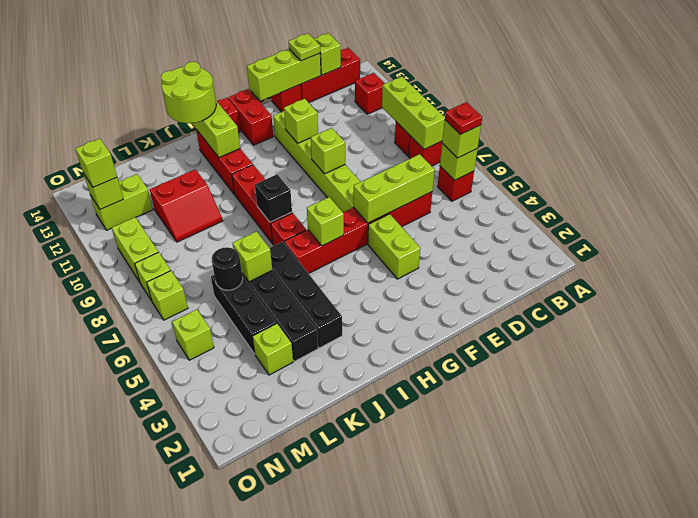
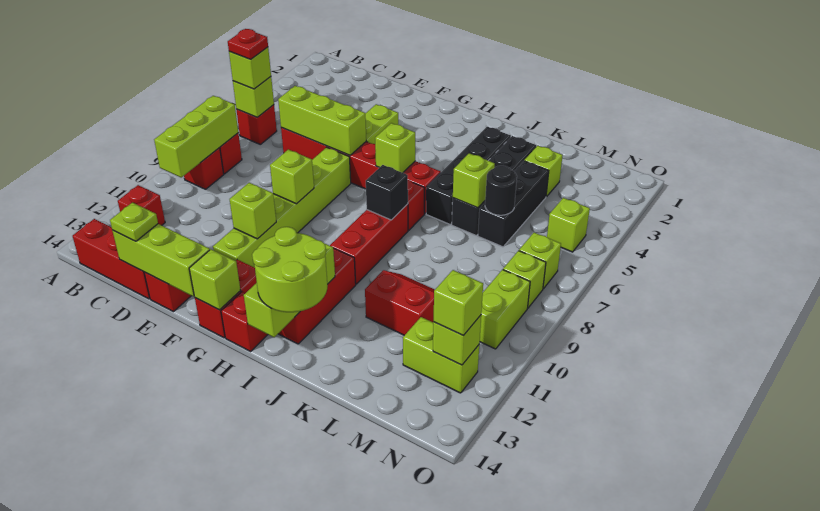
lime brick C14 level 2 -> lime brick G14 level 2

